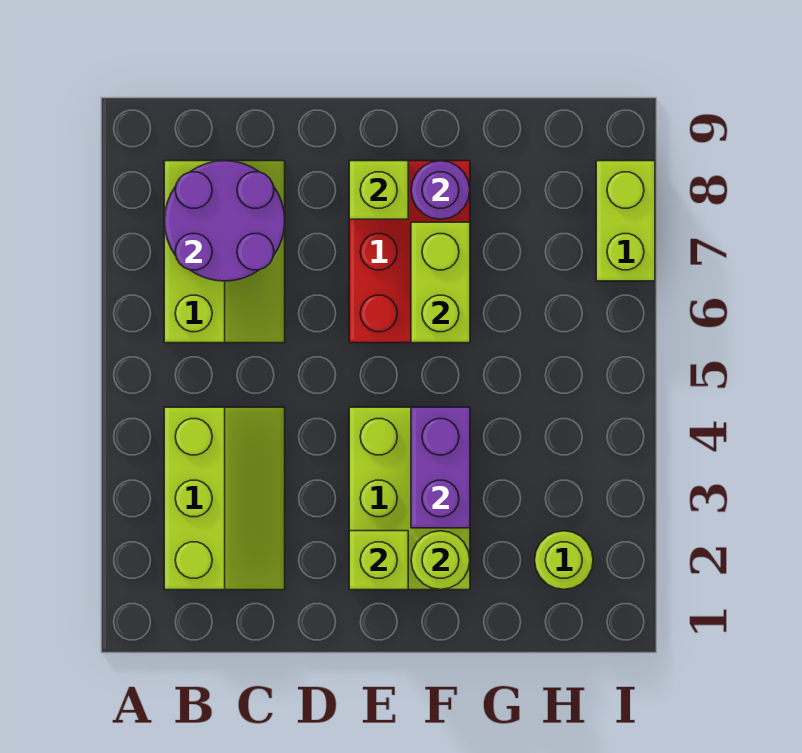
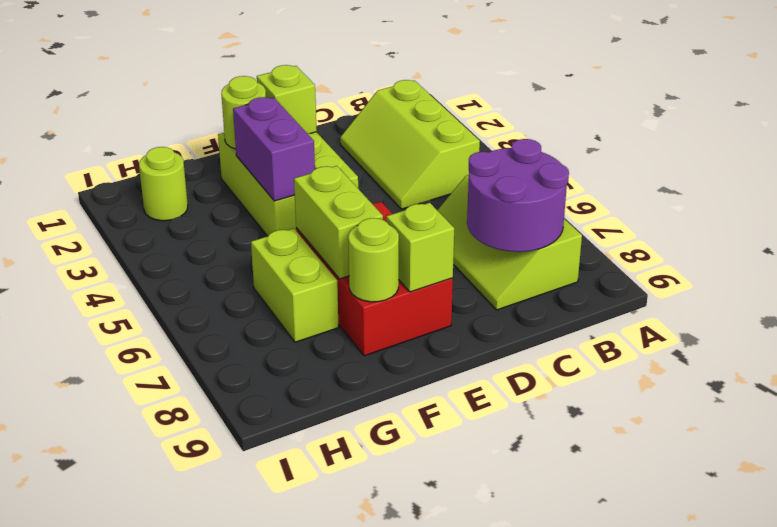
purple round brick F8 level 2 -> lime round brick F8 level 2
lime brick I7:I8 level 1 -> lime brick G6:G7 level 1

